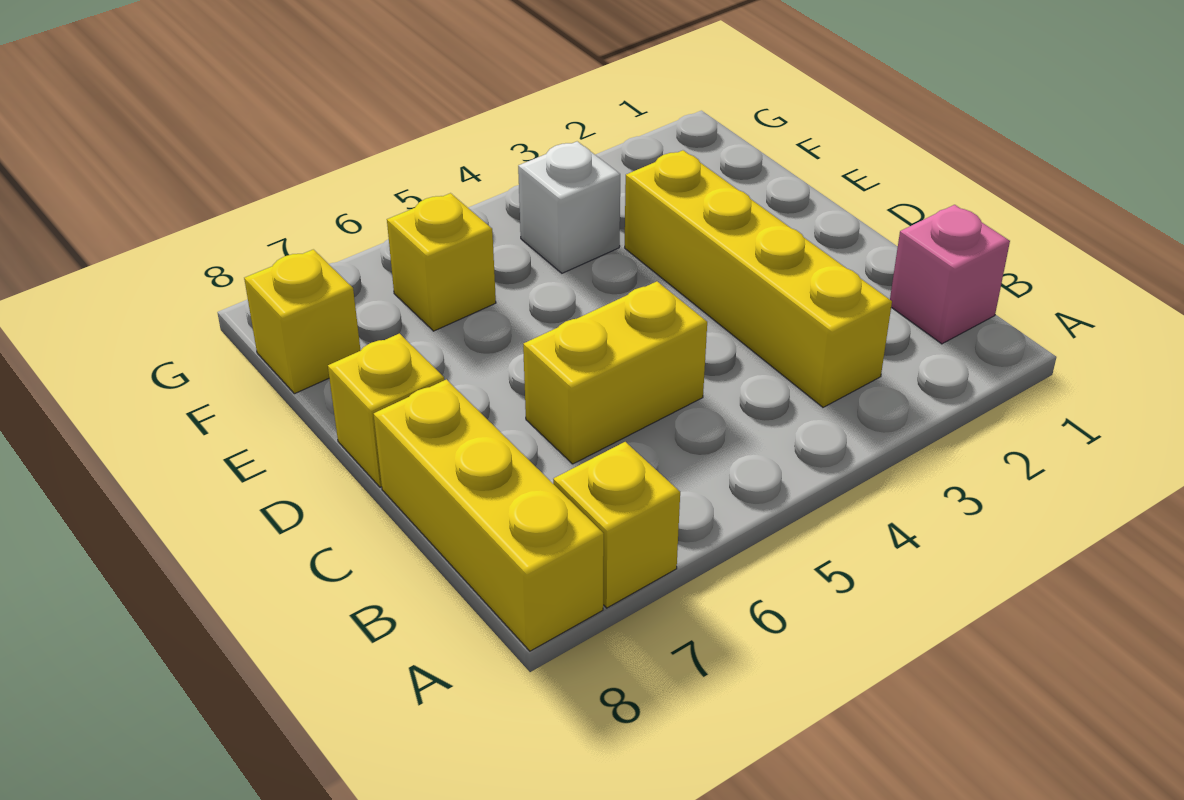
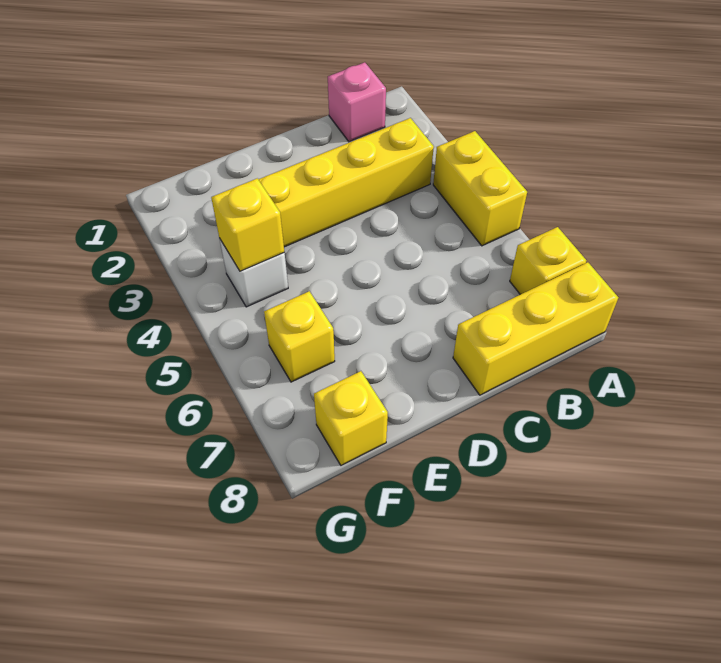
yellow brick C5:C6 level 1 -> yellow brick A4:A5 level 1
yellow brick D8 level 1 -> yellow brick F4 level 2

